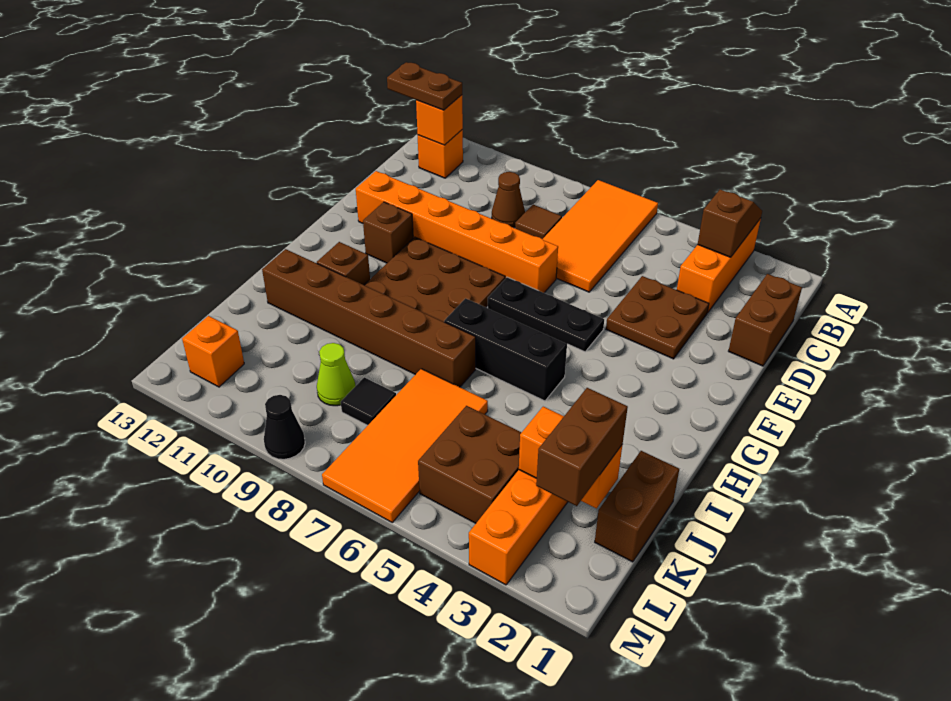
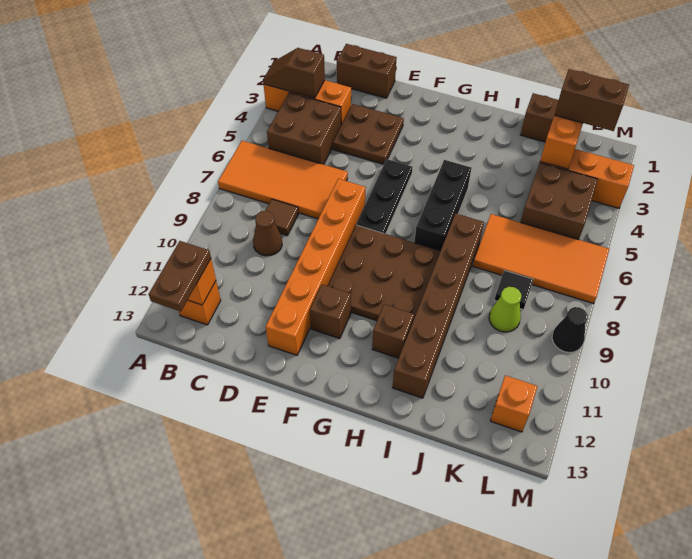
none -> brown brick B4:C5 level 1

